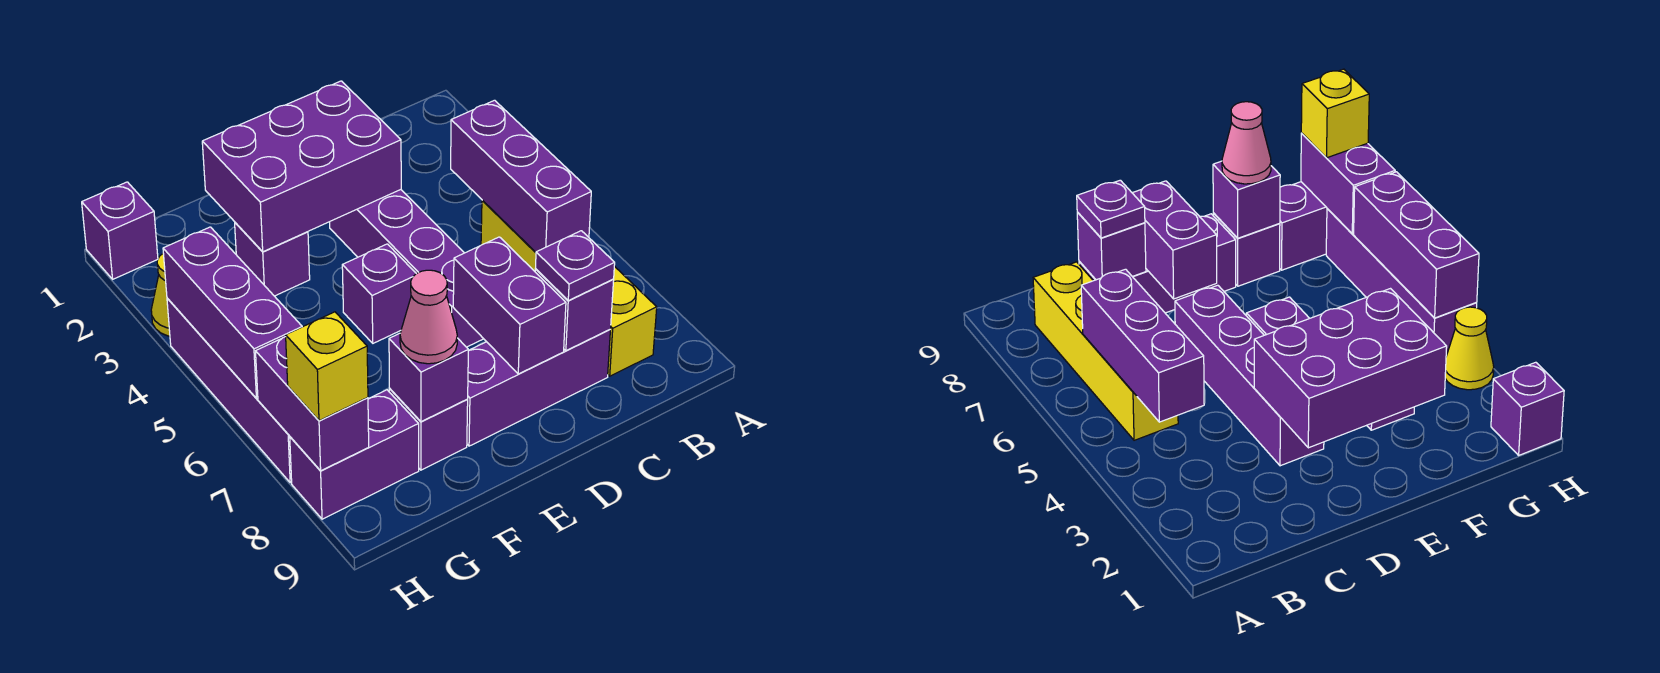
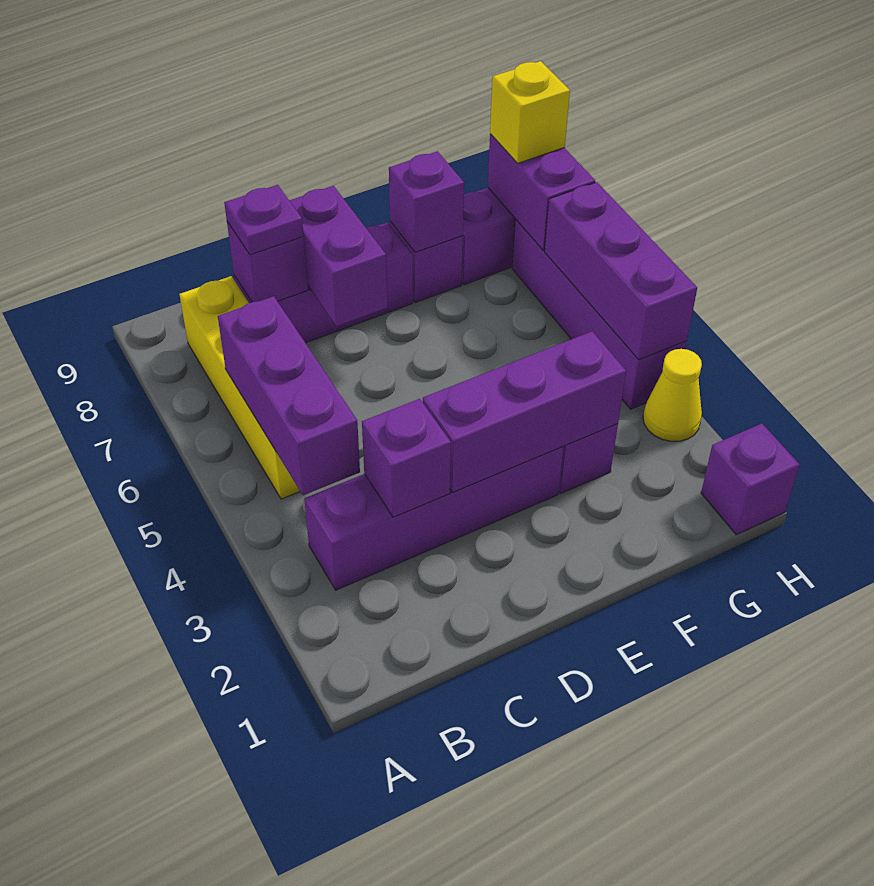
purple brick D2:F3 level 2 -> purple brick D3:F3 level 2
purple brick D3:D6 level 1 -> purple brick B3:E3 level 1
purple brick E5 level 1 -> purple brick C3 level 2
pink cone F8 level 3 -> none

